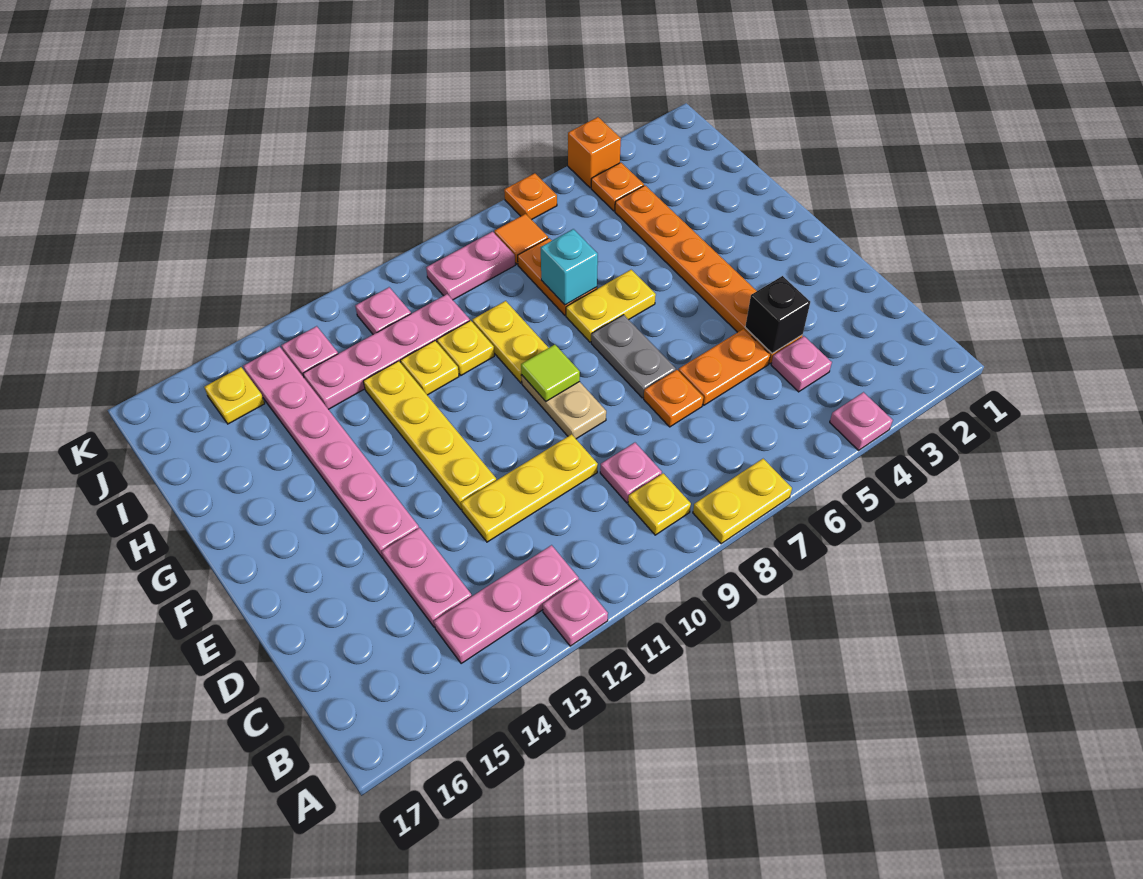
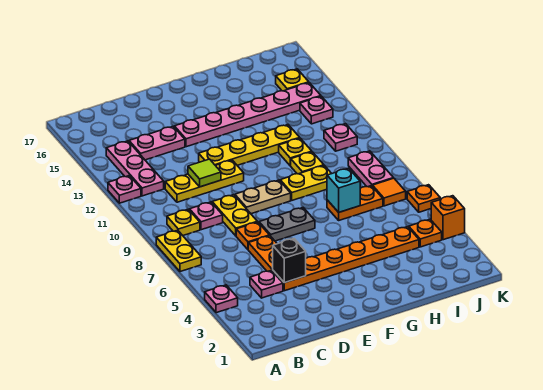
yellow plate D10:D12 level 1 -> yellow plate C11:E11 level 1
lime tile F9 level 2 -> lime tile D11 level 2
yellow plate G6:G7 level 1 -> yellow plate D8:D9 level 1
pink plate I10:I13 level 1 -> none

